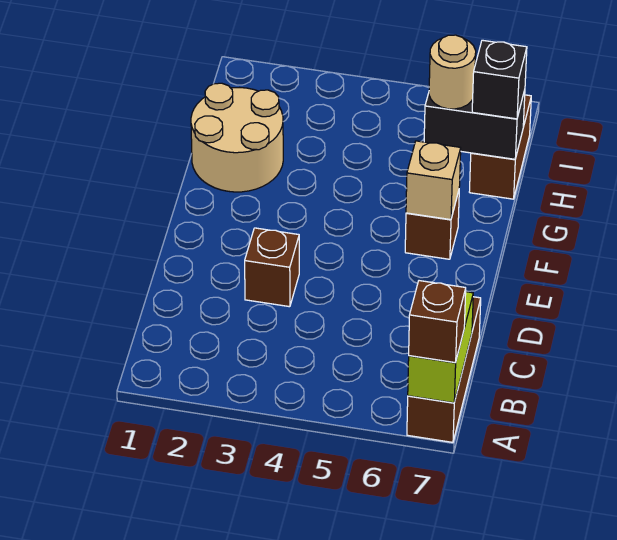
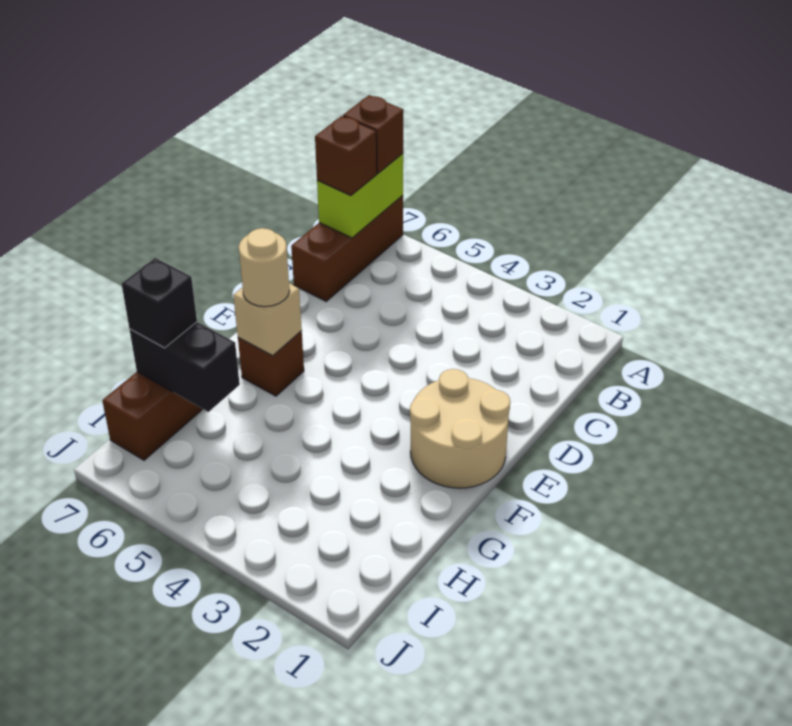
brown brick D3 level 1 -> brown brick B7 level 3
tan round brick G1:H2 level 1 -> tan round brick E1:F2 level 1
tan round brick H6 level 3 -> tan round brick F6 level 3

